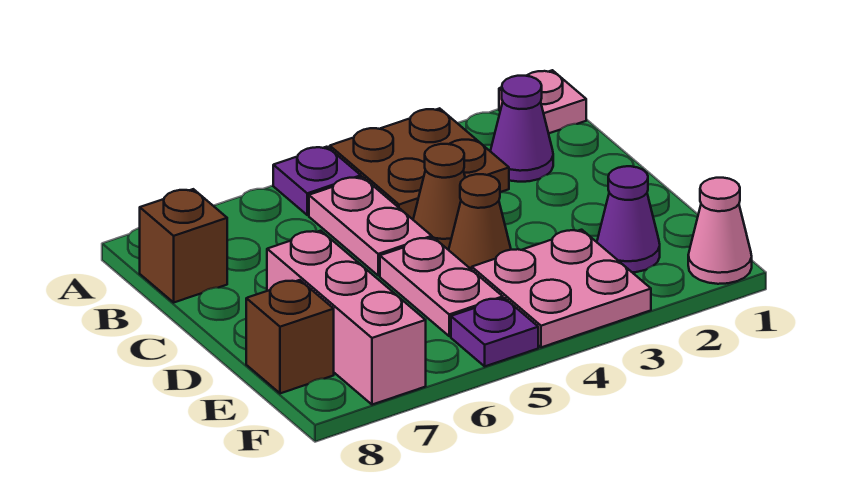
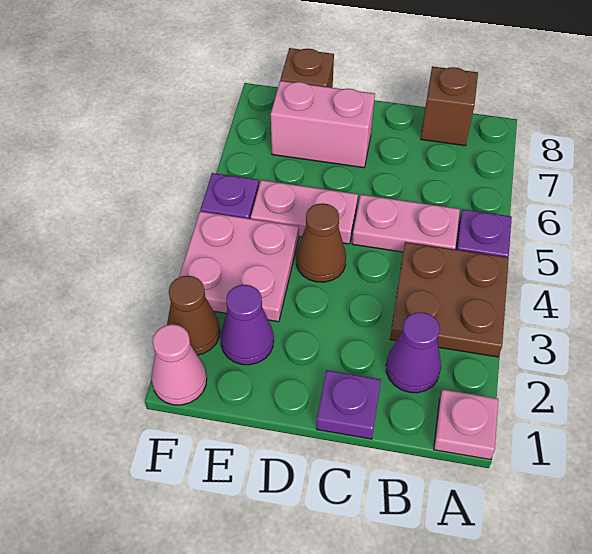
none -> purple plate C1 level 1
brown cone C4 level 1 -> brown cone F2 level 1
pink brick D7:F7 level 1 -> pink brick D7:E7 level 1

